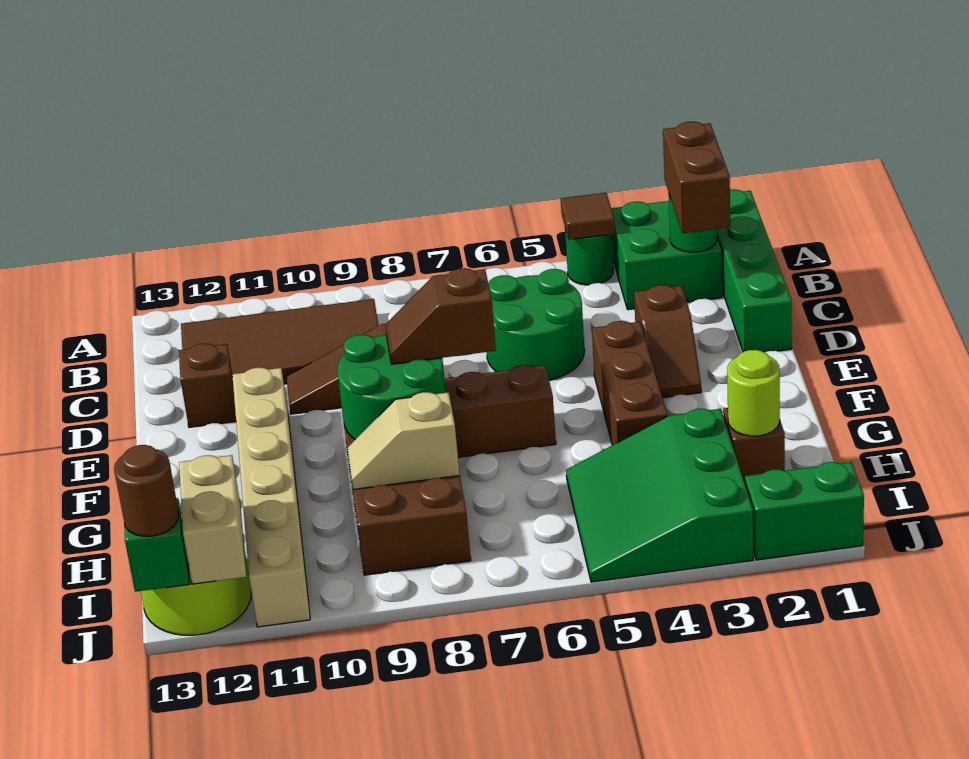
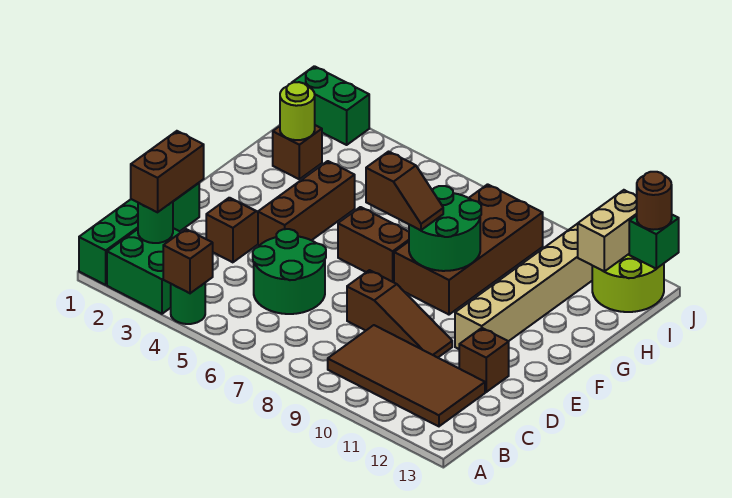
brown tile A4 level 2 -> brown brick A4 level 2
green slope H3:J5 level 1 top 3 -> none
tan slope H8:H9 level 2 top 8 -> none

